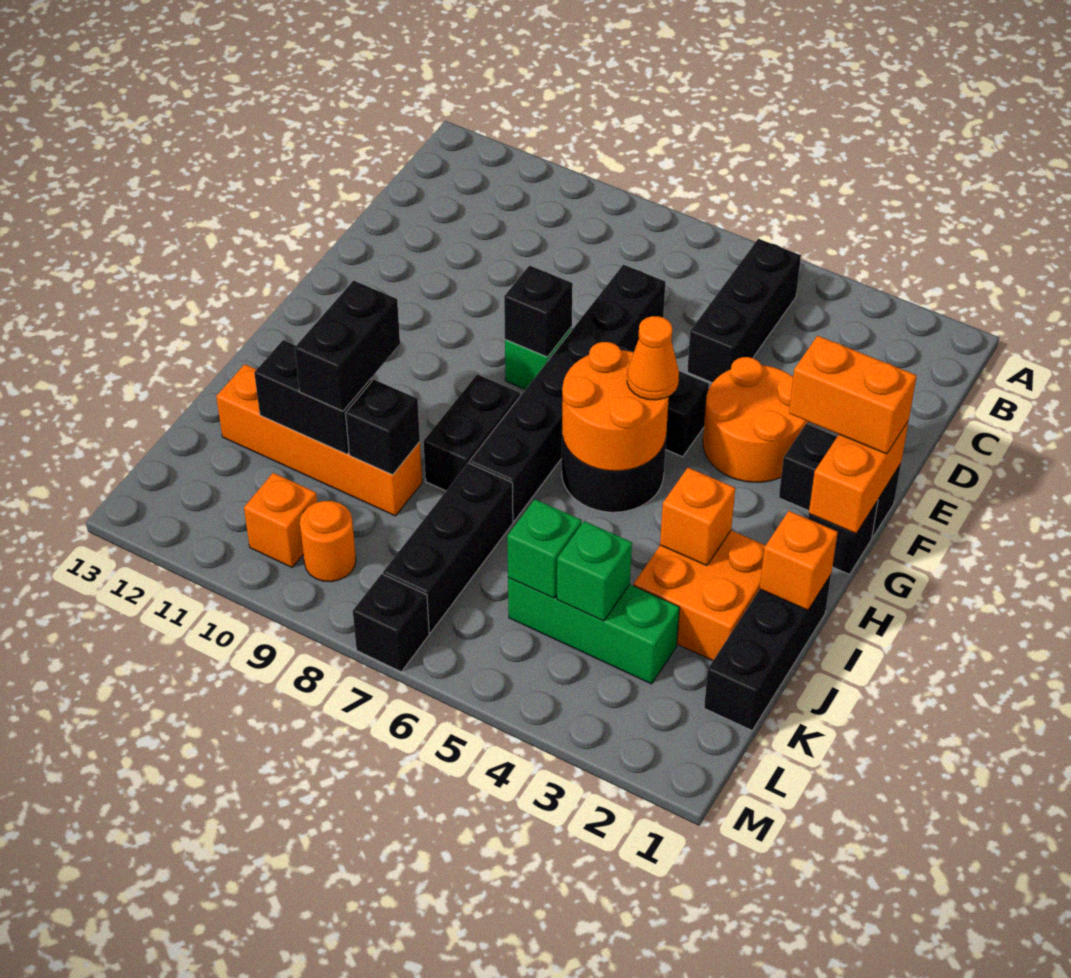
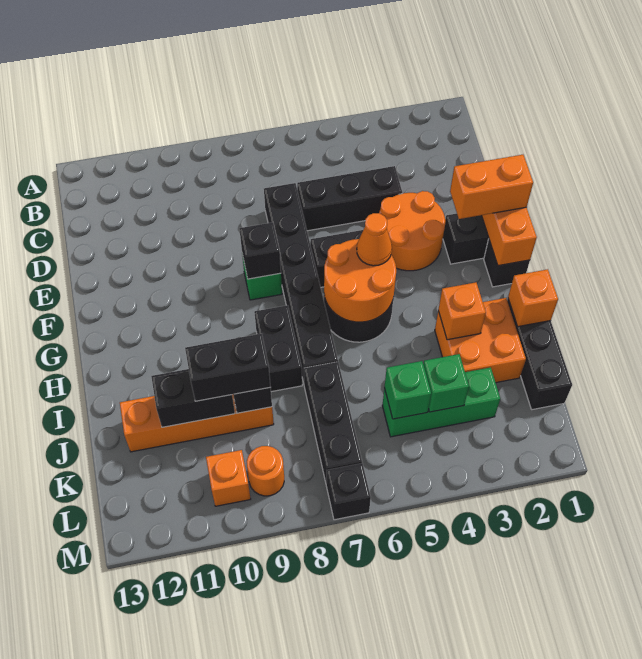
black brick B5:D5 level 1 -> black brick D4:D6 level 1
black brick I10:J10 level 3 -> black brick J9:J10 level 3

